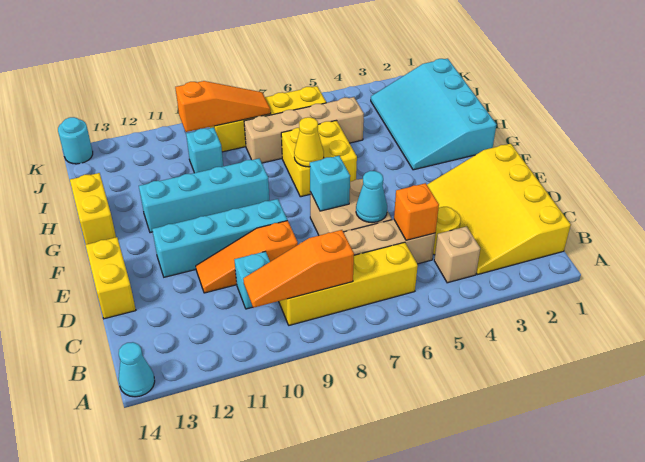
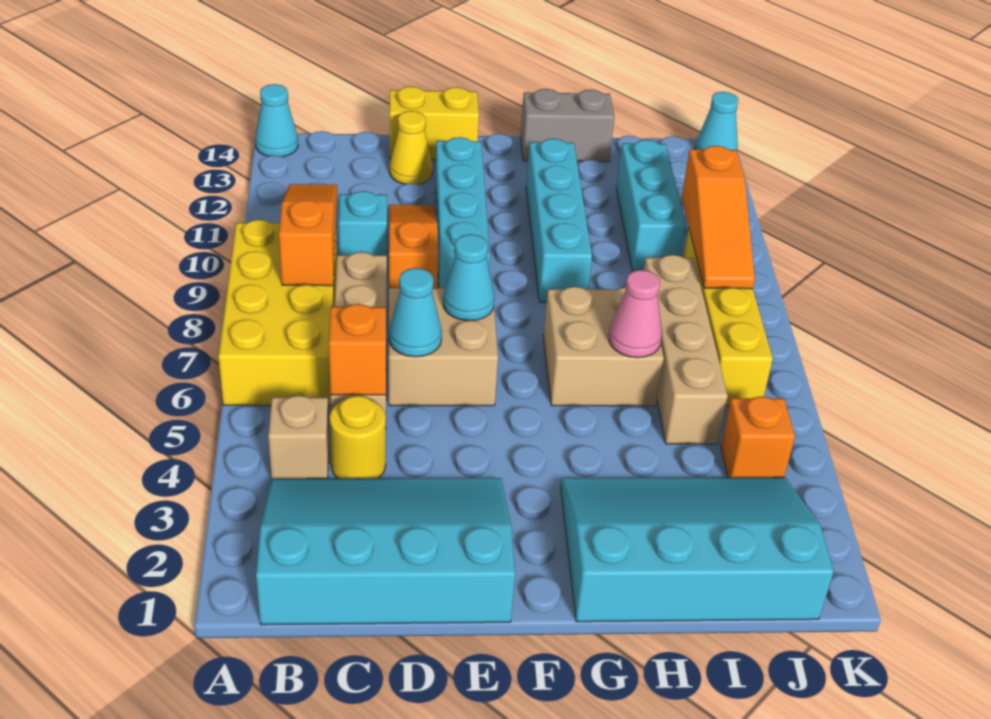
yellow slope B1:E3 level 1 top 1 -> cyan slope B1:E3 level 1 top 1
yellow brick B6:B9 level 1 -> yellow brick A6:B9 level 1
cyan brick E7 level 2 -> cyan cone E7 level 2
yellow brick G6:H7 level 1 -> tan brick G6:H7 level 1
yellow cone G7 level 2 -> yellow cone D13 level 1
yellow brick G14:H14 level 1 -> grey brick G14:H14 level 1
none -> pink cone H6 level 2
cyan brick I10 level 1 -> cyan brick I10:I12 level 1
none -> orange brick J4 level 1
cyan round brick K14 level 1 -> cyan cone K14 level 1

